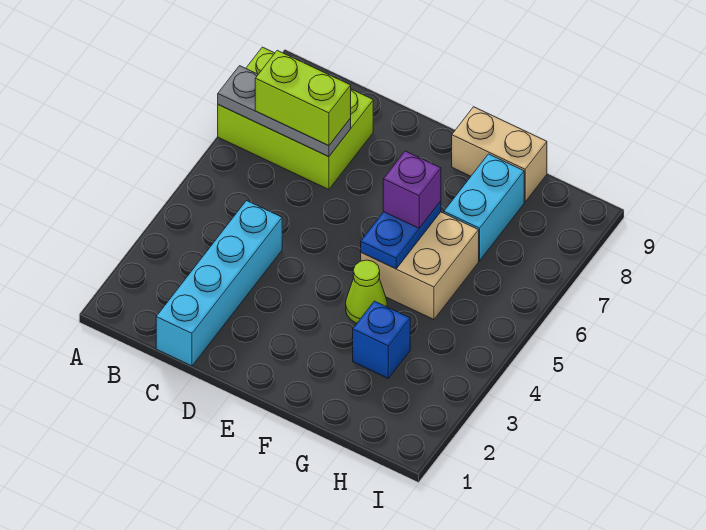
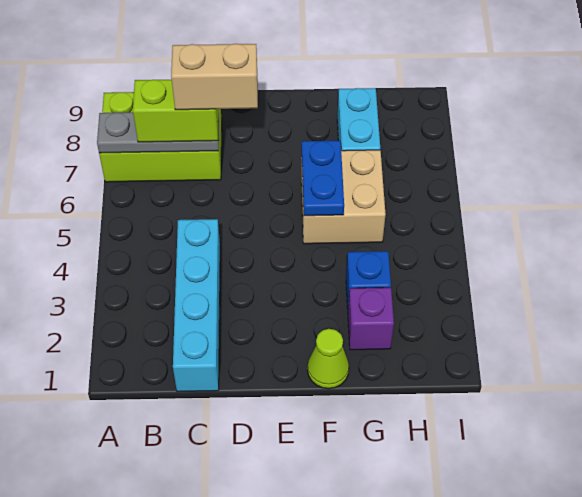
lime cone F4 level 1 -> lime cone F1 level 1
purple brick F6 level 3 -> purple brick G2 level 1
tan brick F9:G9 level 1 -> tan brick C7:D7 level 4

